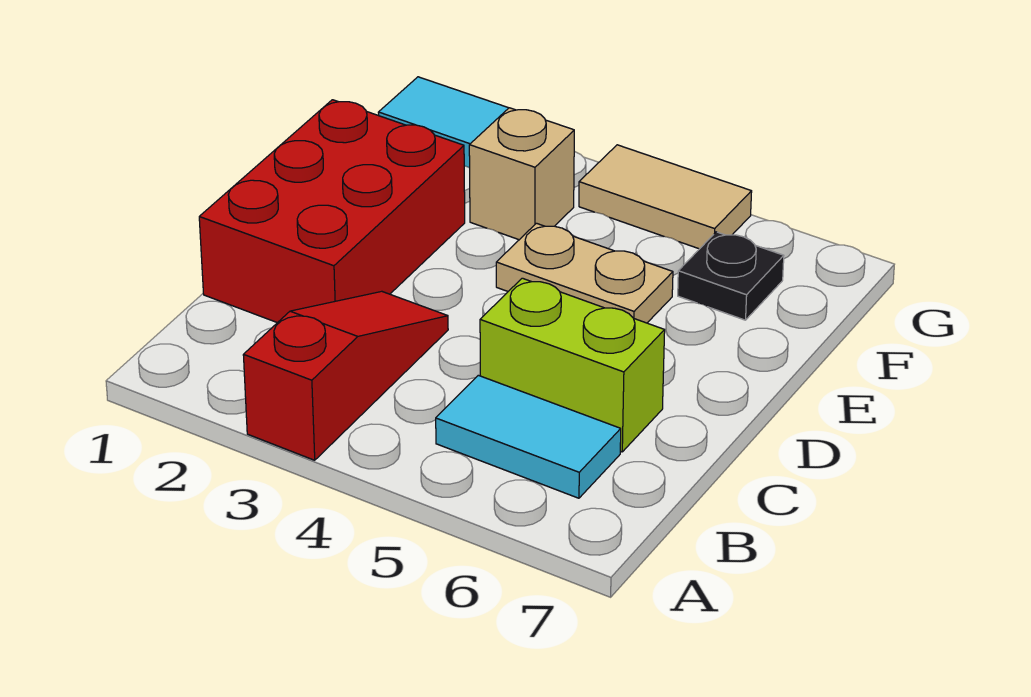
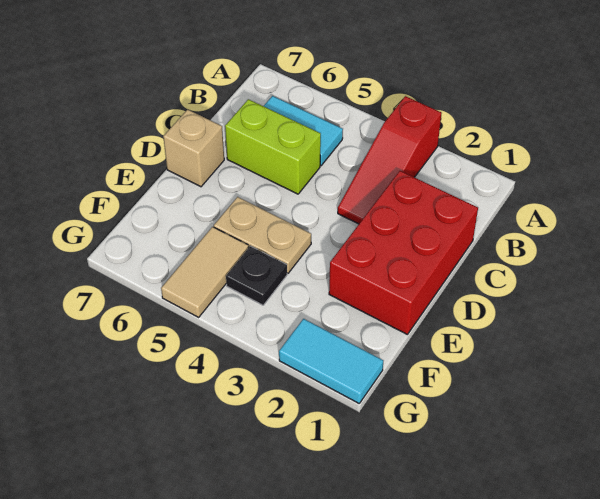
tan brick F3 level 1 -> tan brick D7 level 1
black plate F6 level 1 -> black plate F4 level 1
tan tile G4:G5 level 1 -> tan tile F5:G5 level 1

